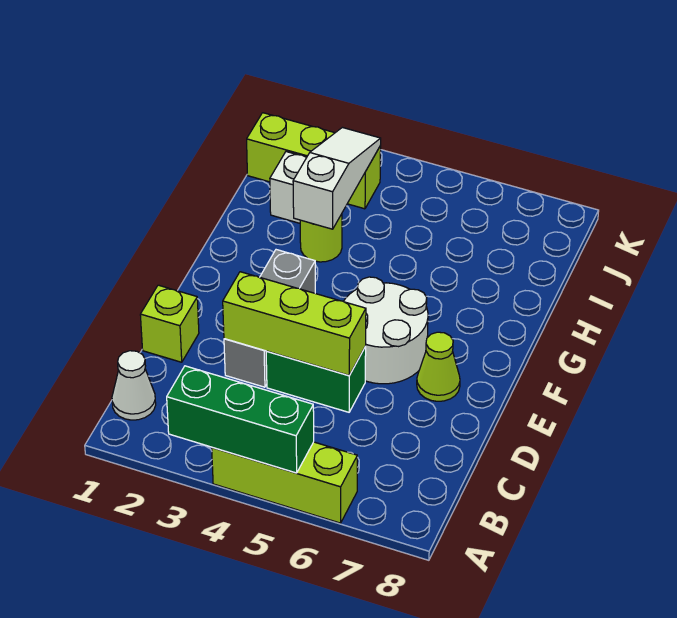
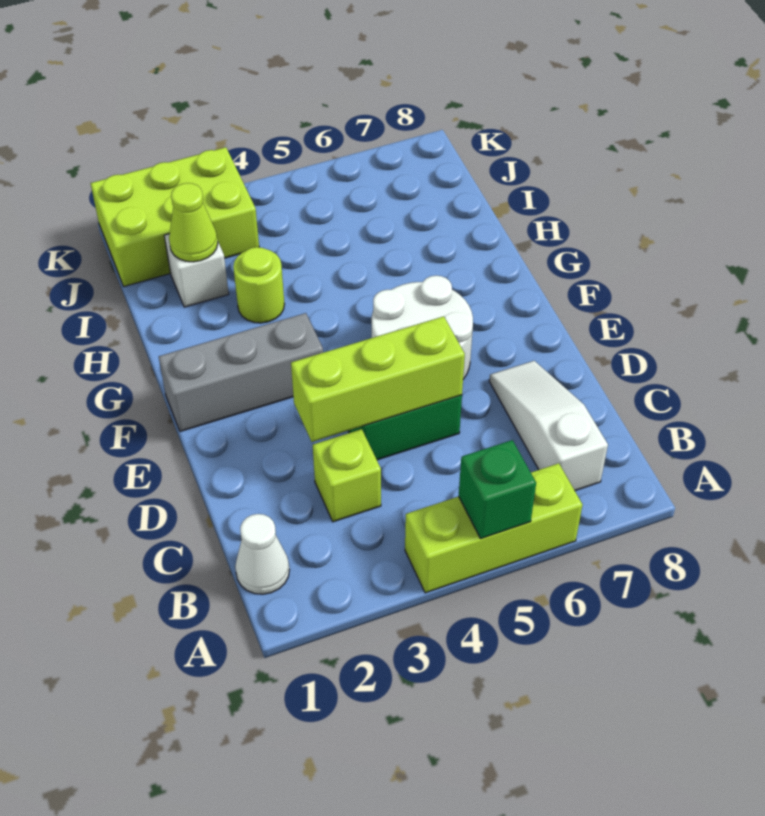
green brick A3:A5 level 2 -> green brick A5 level 2
lime brick D1 level 1 -> lime brick C3 level 1
grey brick D3:F3 level 1 -> grey brick F1:F3 level 1
lime cone E7 level 1 -> lime cone I2 level 2
white slope H3:J3 level 2 top H -> white slope B7:D7 level 1 top B
lime brick J1:J3 level 1 -> lime brick J1:K3 level 1

